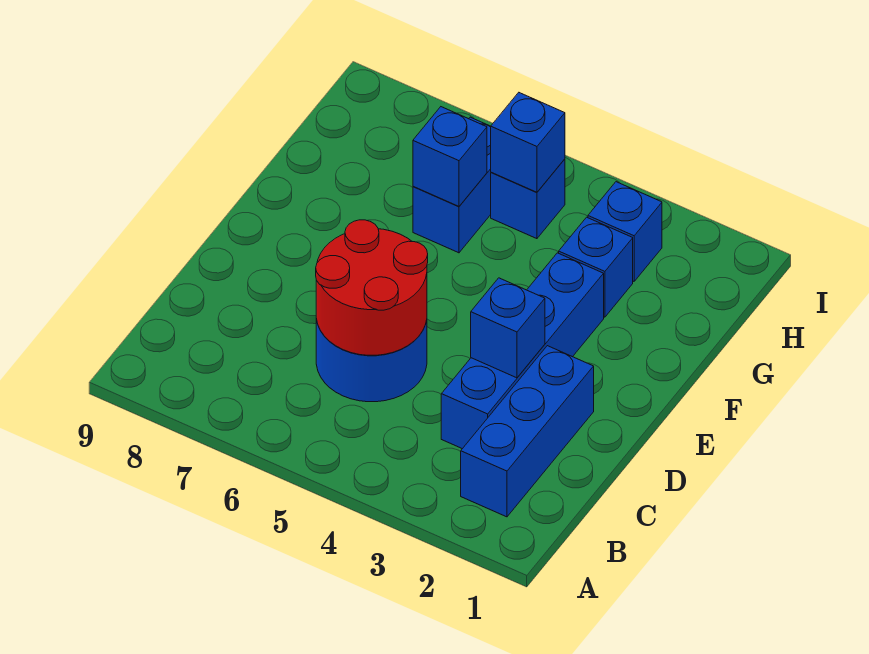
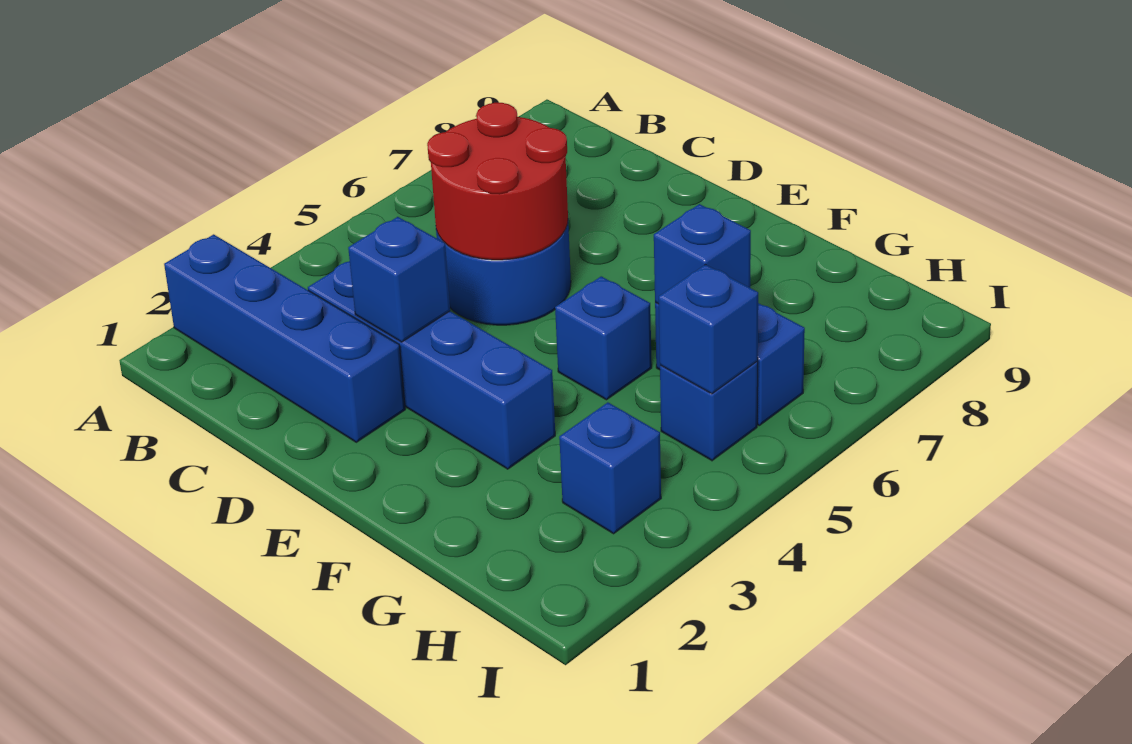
blue brick B2:D2 level 1 -> blue brick A2:D2 level 1
blue brick G3 level 1 -> blue brick F5 level 1

